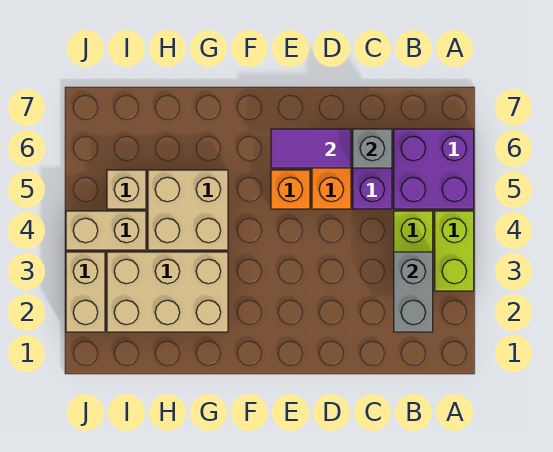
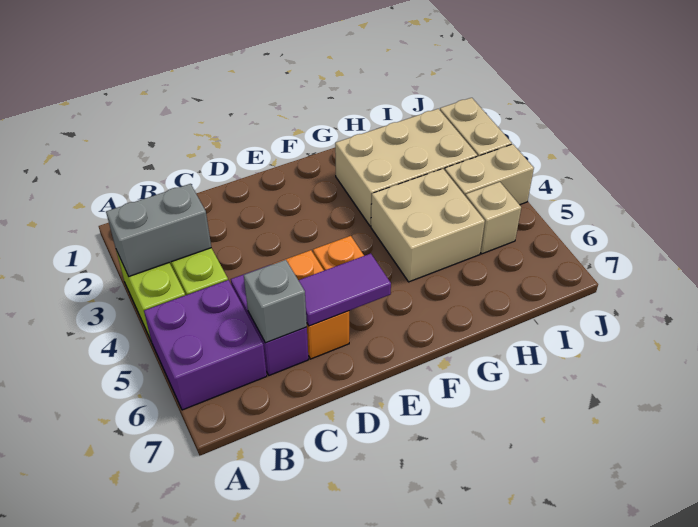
grey brick B2:B3 level 2 -> grey brick A3:B3 level 2

